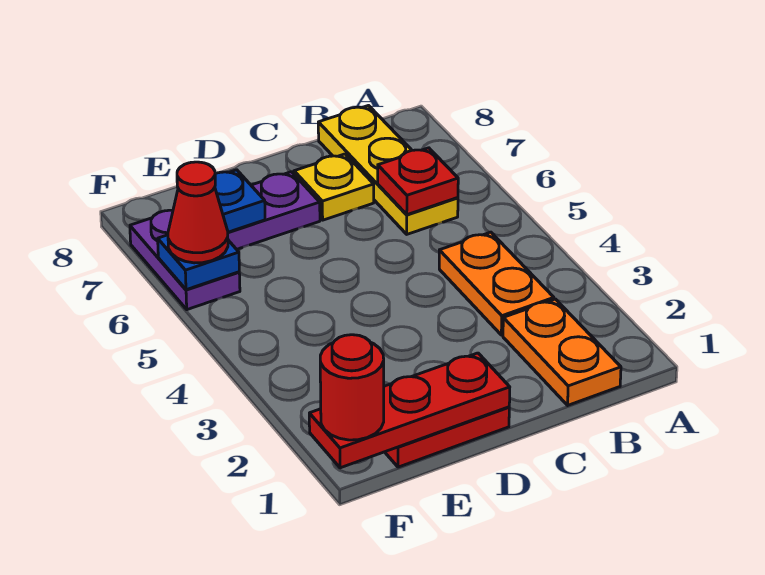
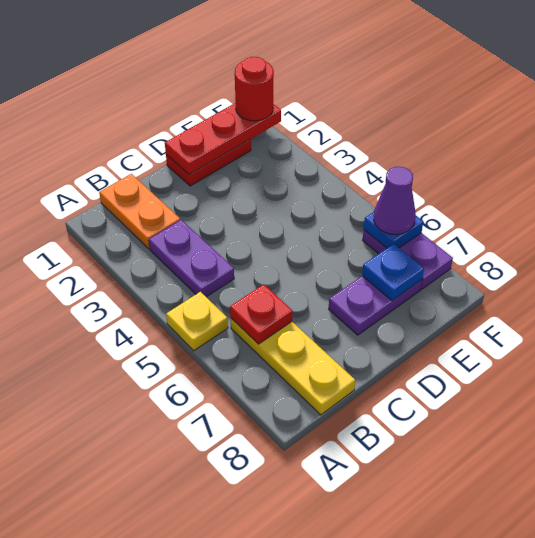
orange plate B3:B4 level 1 -> purple plate B3:B4 level 1
yellow plate C7 level 1 -> yellow plate A5 level 1
red cone F6 level 3 -> purple cone F6 level 3

